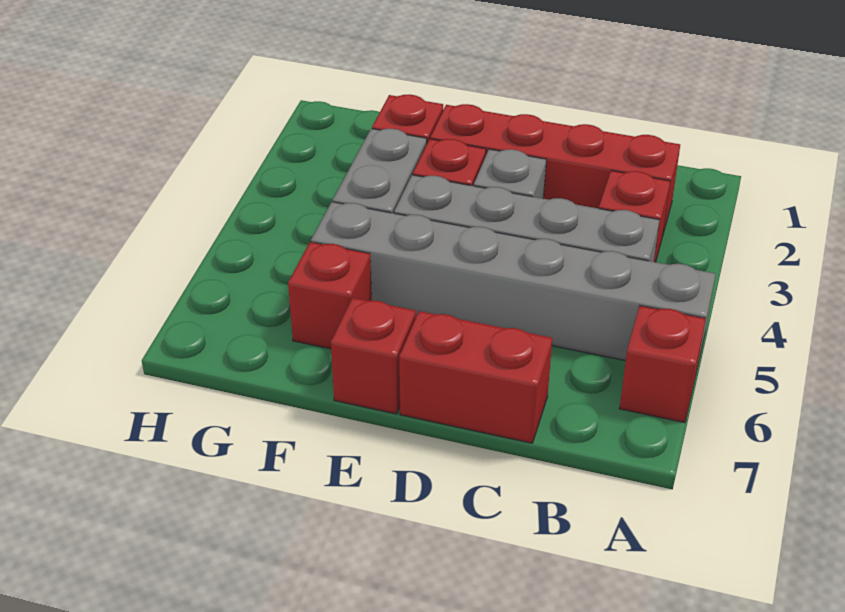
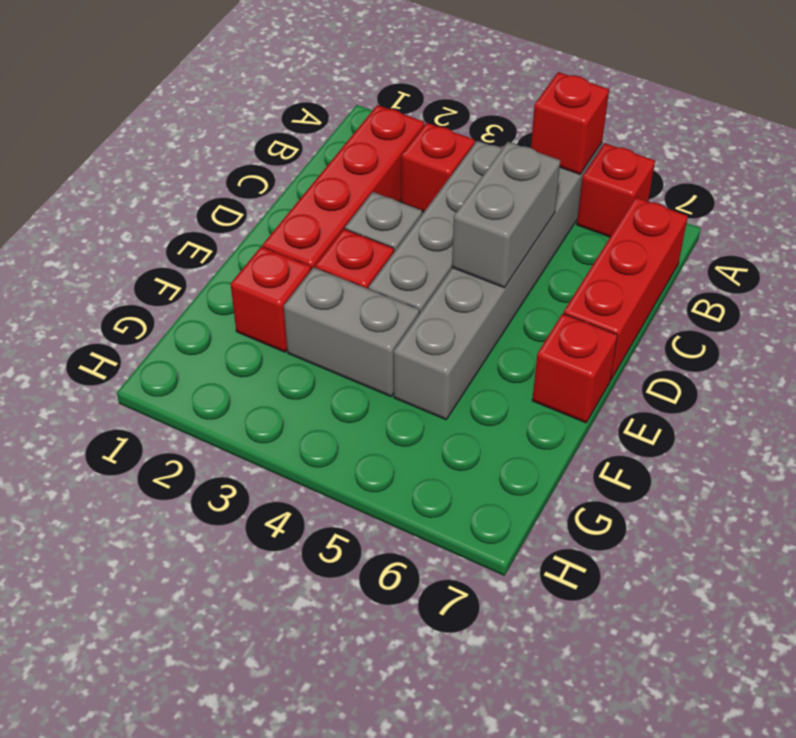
none -> grey brick C5:D5 level 2
red brick C7:D7 level 1 -> red brick B7:D7 level 1
red brick F6 level 1 -> red brick A5 level 2

